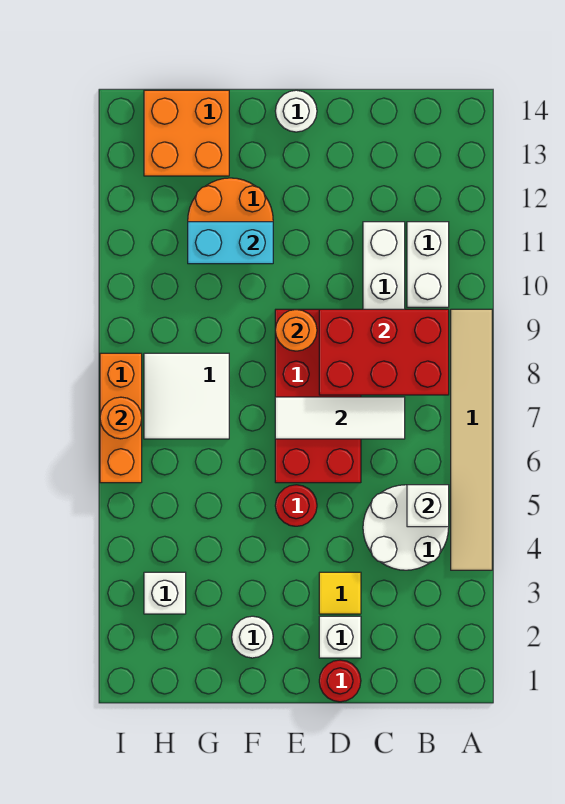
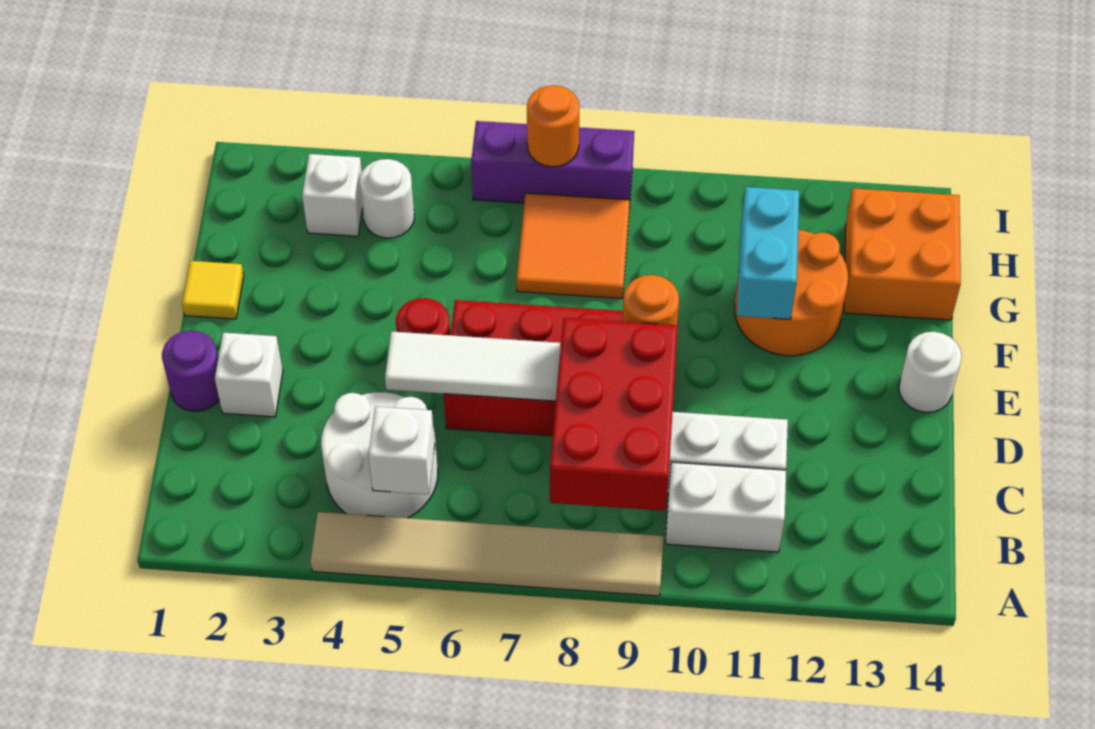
white tile C7:E7 level 2 -> white tile D5:D7 level 2
red round brick D1 level 1 -> purple round brick D1 level 1
yellow tile D3 level 1 -> yellow tile F1 level 1
white round brick F2 level 1 -> white round brick H4 level 1
white tile G7:H8 level 1 -> orange tile G7:H8 level 1
orange brick I6:I8 level 1 -> purple brick I6:I8 level 1

